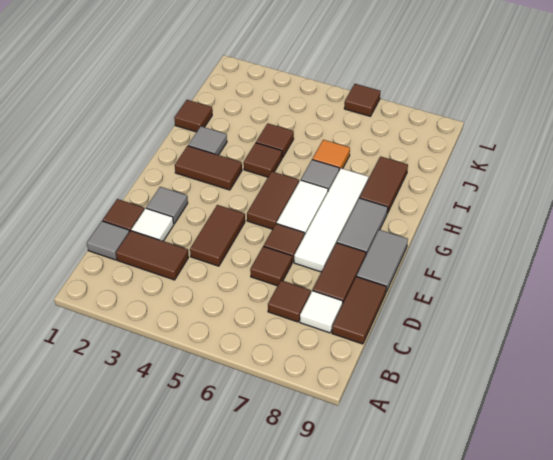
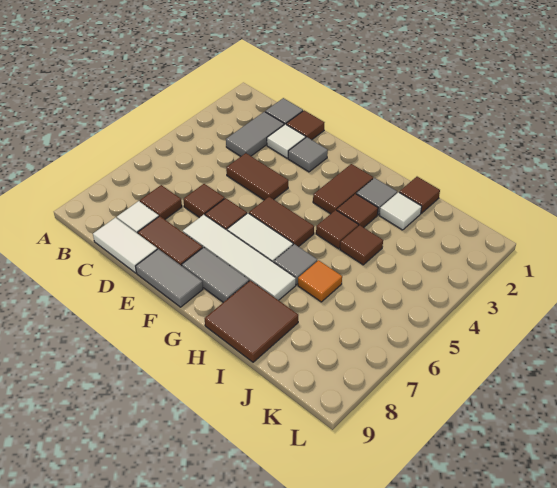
brown tile C2:C3 level 1 -> grey tile C2:C3 level 1
brown tile C9:D9 level 1 -> white tile C9:D9 level 1
brown tile H8:I8 level 1 -> brown tile H8:I9 level 1
none -> white tile I2 level 1
brown tile L6 level 1 -> brown tile H3 level 1

